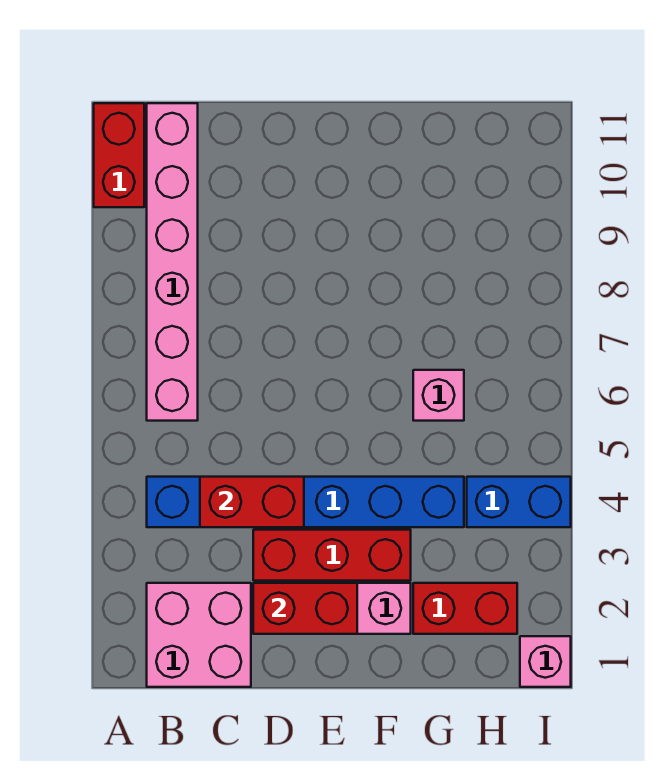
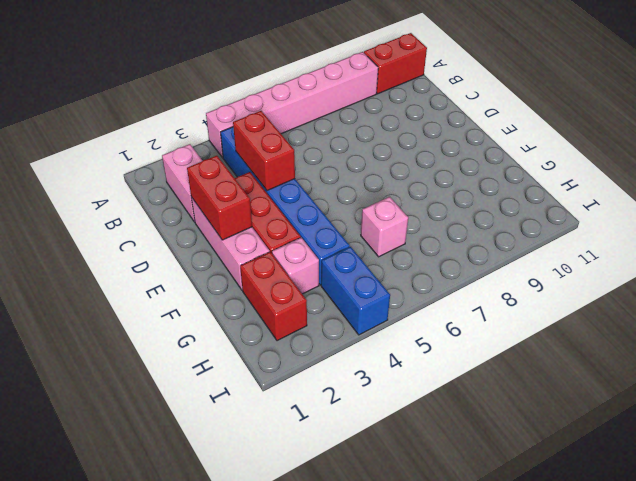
pink brick B1:C2 level 1 -> pink brick B2:C2 level 1
pink brick B6:B11 level 1 -> pink brick A4:A9 level 1
pink brick I1 level 1 -> pink brick G3 level 1

